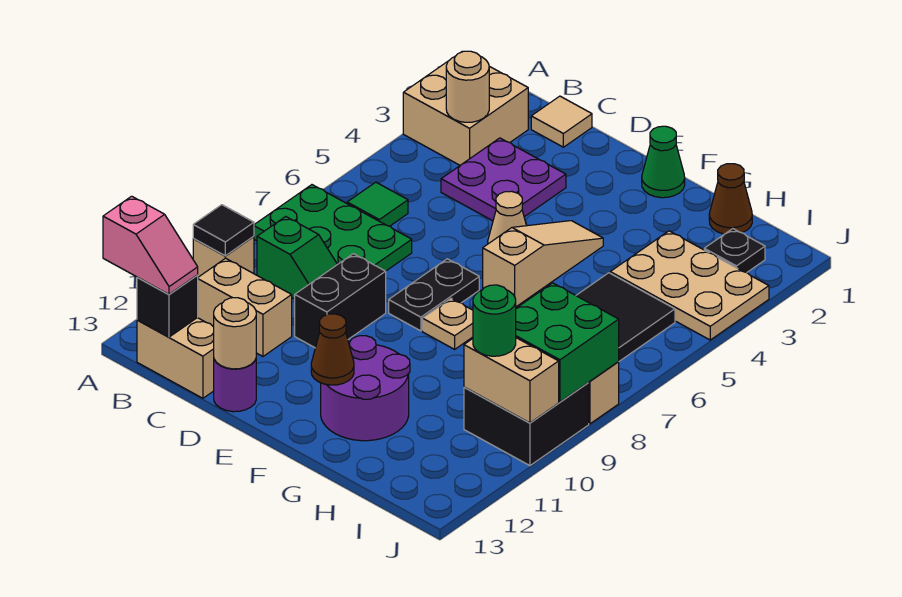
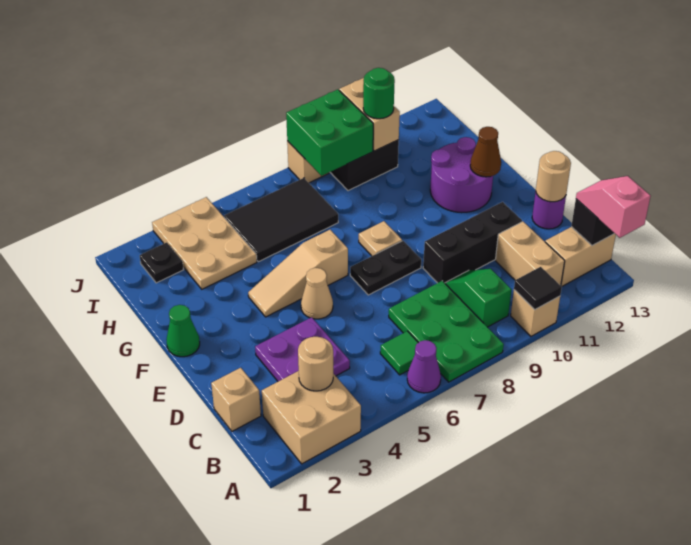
none -> purple cone A6 level 1
tan brick B13:C13 level 1 -> tan brick B12:B13 level 1
tan tile C1 level 1 -> tan brick C1 level 1
black brick D9:D10 level 1 -> black brick D9:D11 level 1
brown cone H1 level 1 -> none

